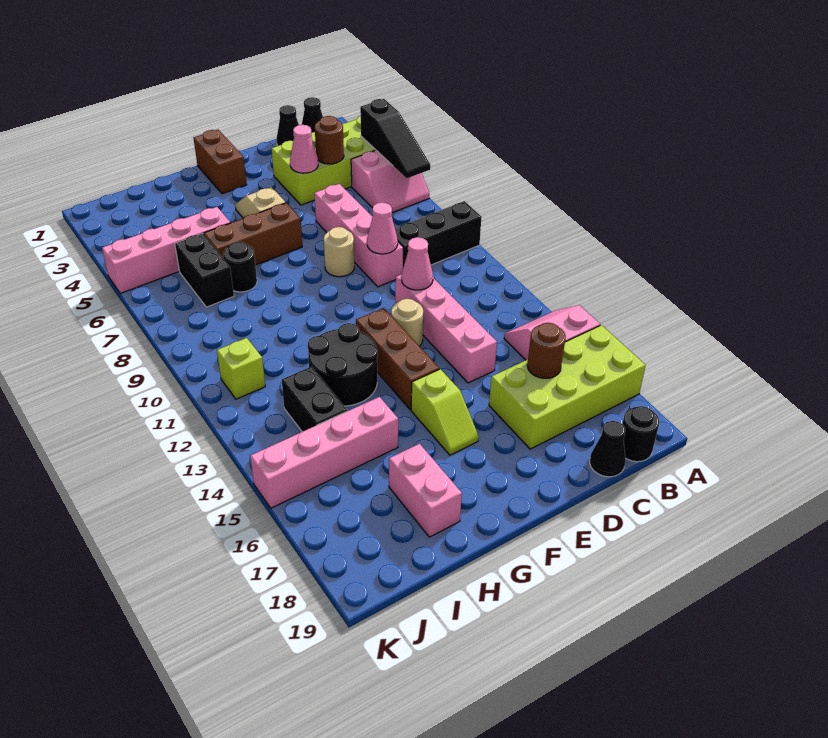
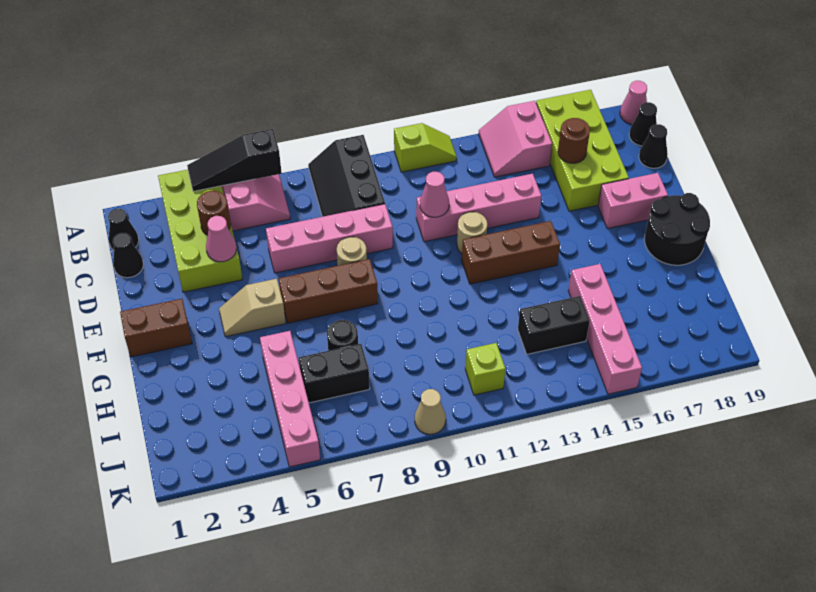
black slope A4:A6 level 2 top 4 -> black slope A4:A6 level 2 top 6
black round brick B19 level 1 -> black cone B19 level 1
pink cone D9 level 2 -> pink cone A19 level 1
brown brick F6:H6 level 1 -> brown brick F6:F8 level 1
lime slope F15:F16 level 1 top 15 -> lime slope A11:A12 level 1 top 11
black round brick G12:H13 level 1 -> black round brick F18:G19 level 1
pink brick H17:H18 level 1 -> pink brick E17:E18 level 1
none -> tan cone K9 level 1

